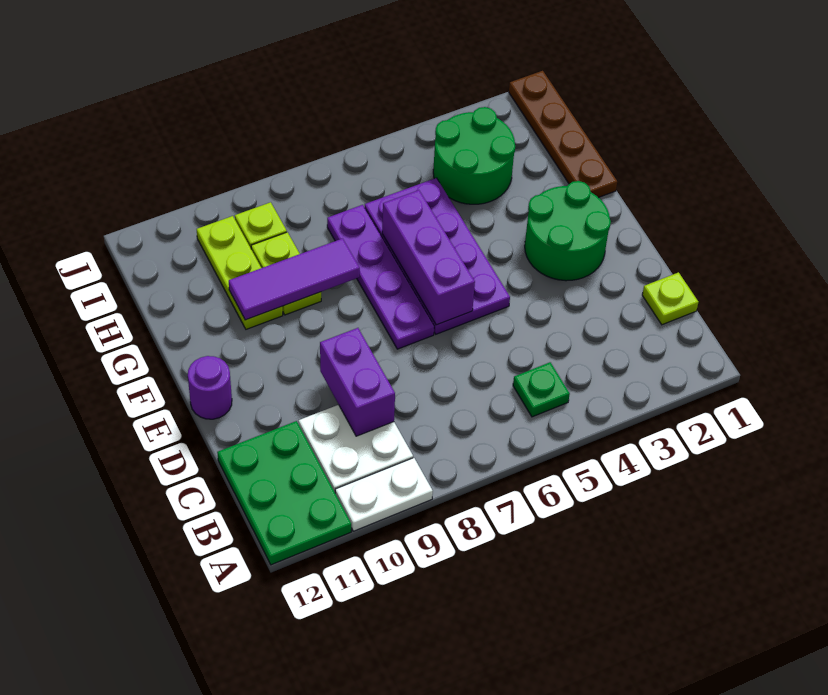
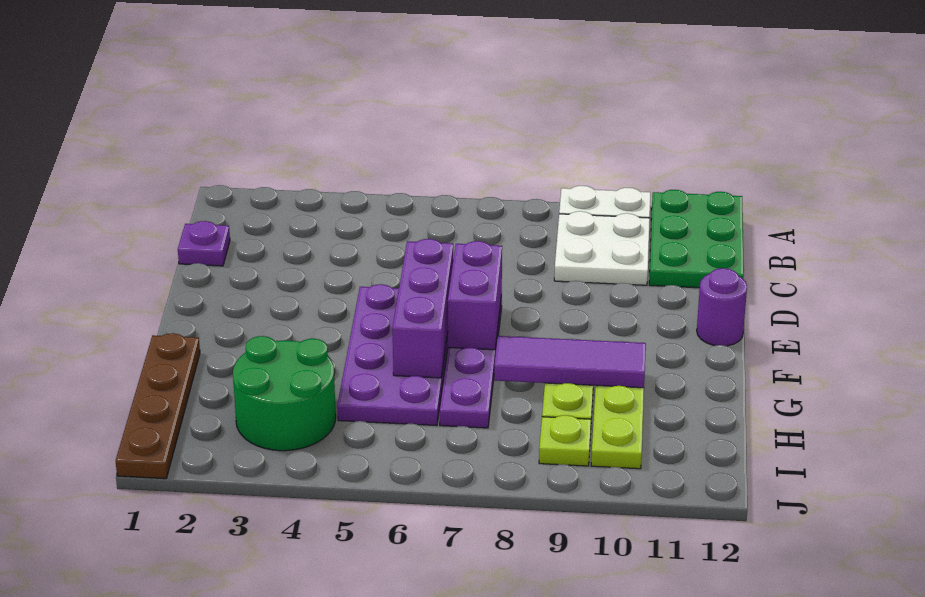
green plate B5 level 1 -> none
lime plate C1 level 1 -> purple plate C1 level 1
purple brick C9:D9 level 2 -> purple brick E7:F7 level 2
green round brick E2:F3 level 1 -> none

